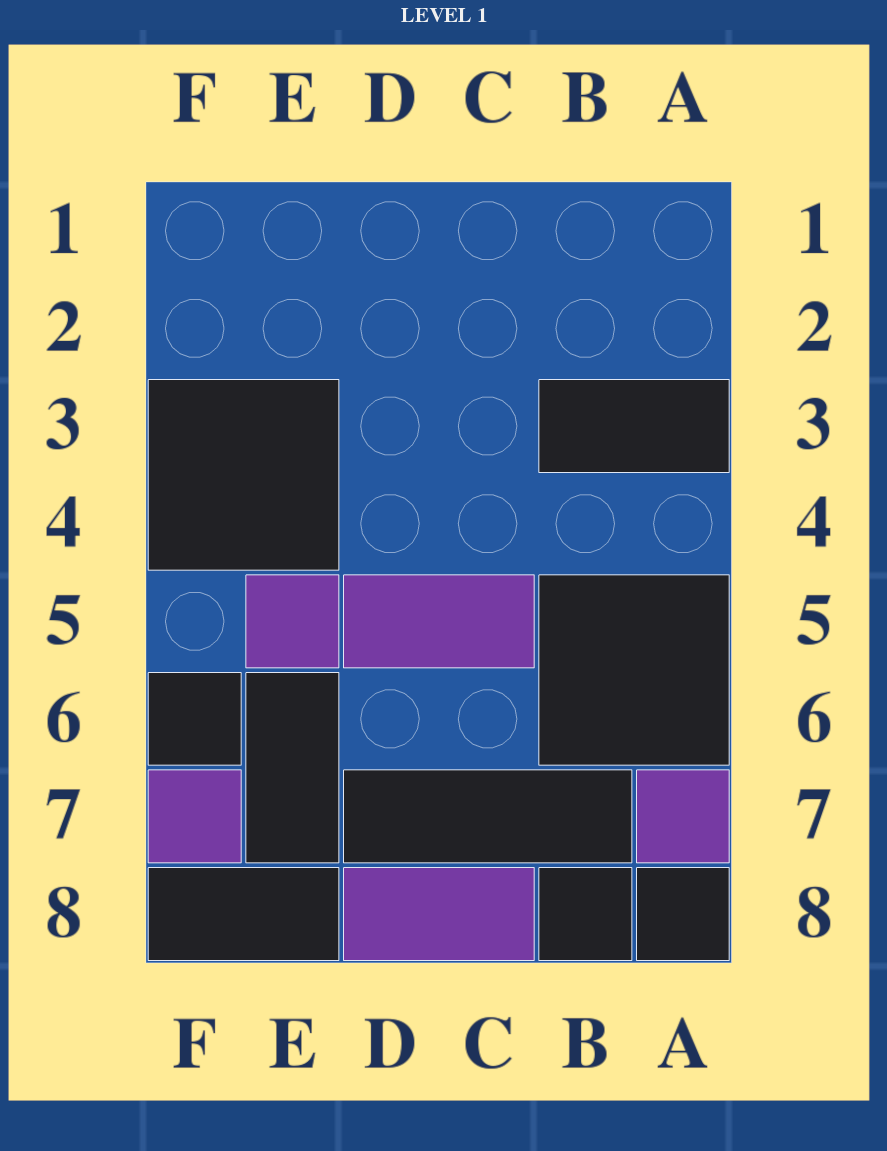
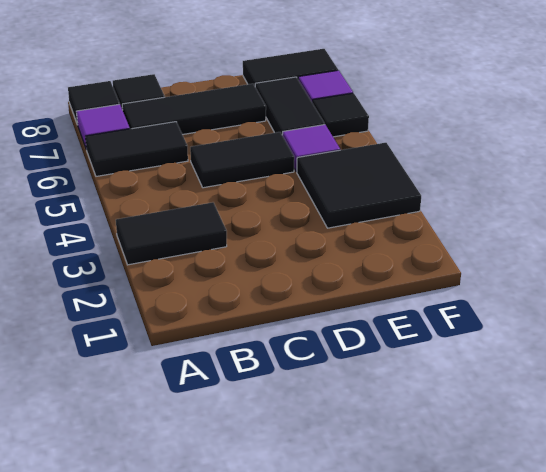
black tile A5:B6 level 1 -> black tile A6:B6 level 1
purple tile C5:D5 level 1 -> black tile C5:D5 level 1
purple tile C8:D8 level 1 -> none

